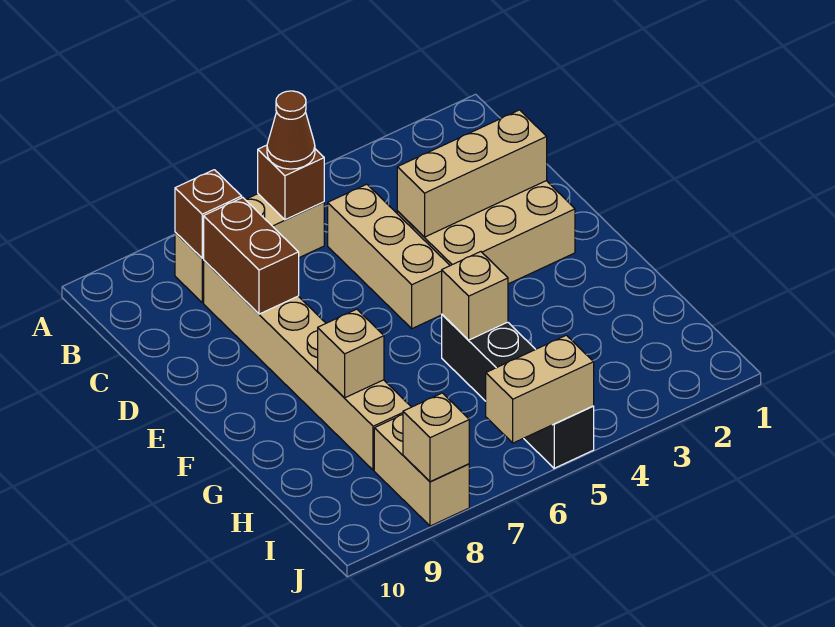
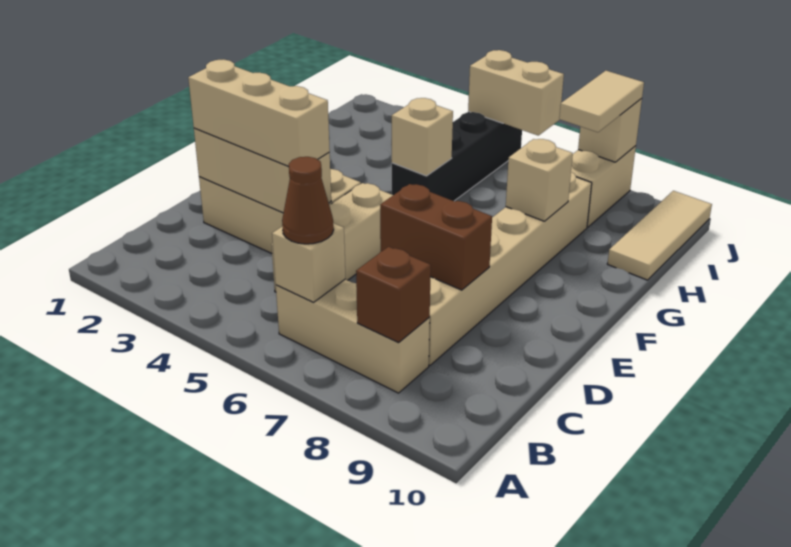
brown brick B6 level 2 -> tan brick B6 level 2
brown brick C8:D8 level 2 -> brown brick D7:D8 level 2
none -> tan brick D2:D4 level 3
none -> tan tile H10:J10 level 1
none -> tan tile I8:J8 level 3

